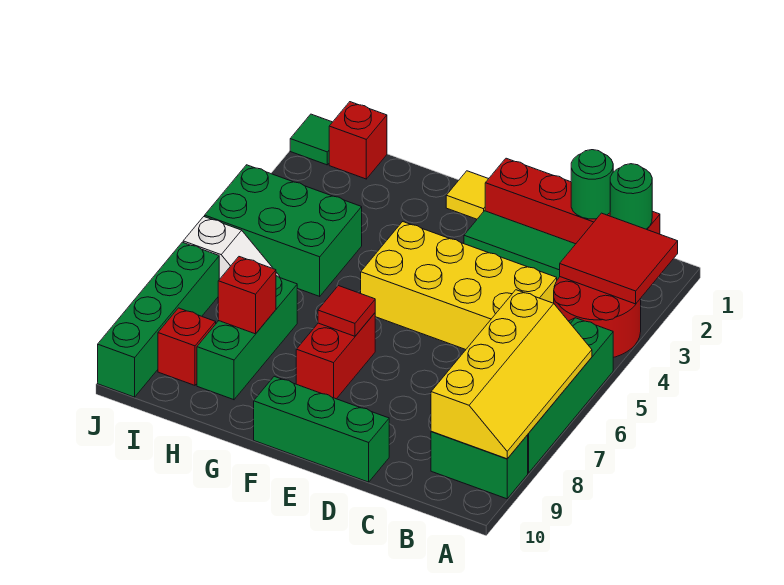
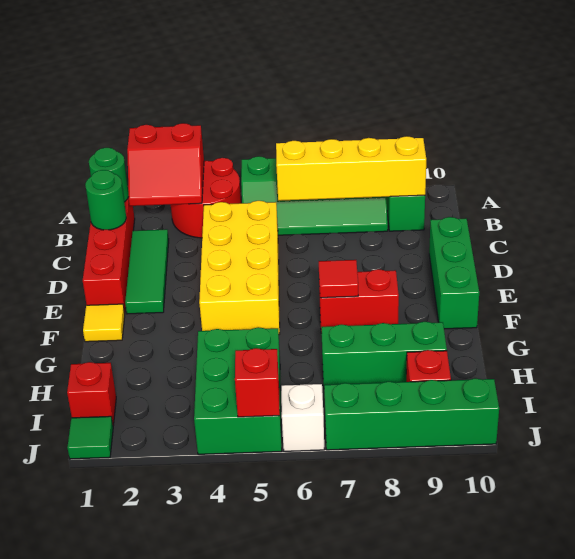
red tile A2:B3 level 2 -> red slope A2:B3 level 2 top A
red brick H8 level 2 -> red brick J5 level 2

